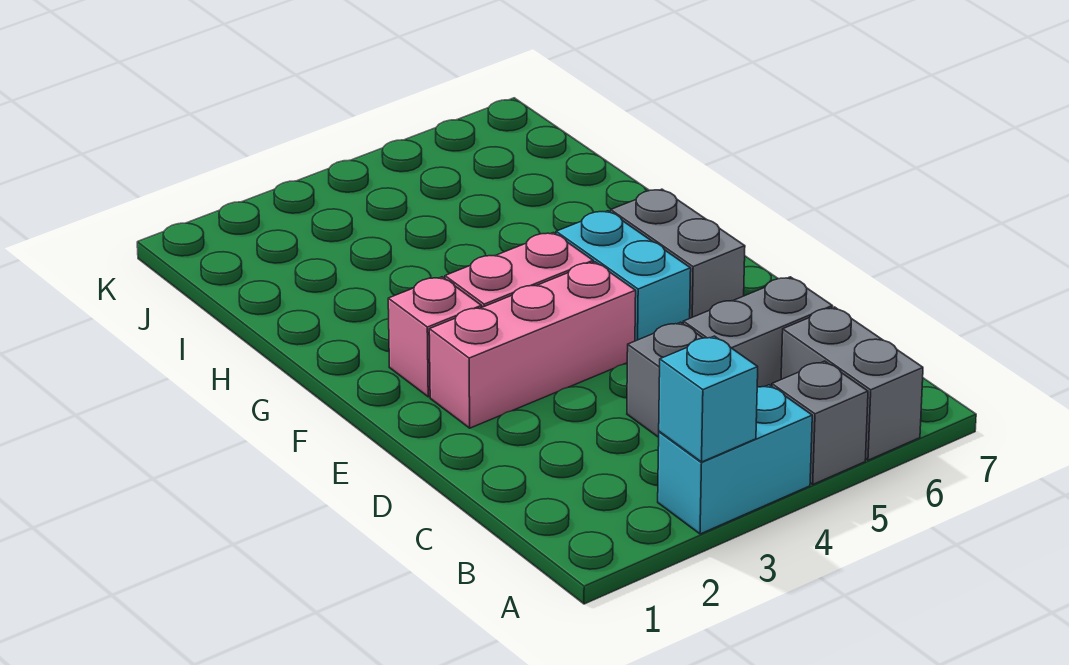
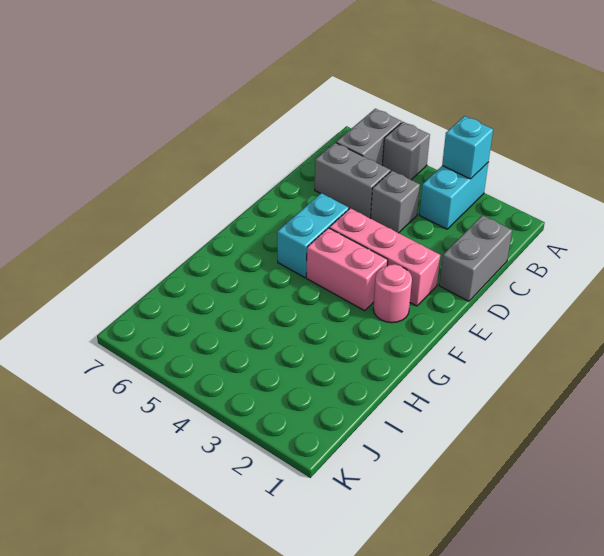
cyan brick A3:A4 level 1 -> cyan brick A3:B3 level 1
grey brick E6:F6 level 1 -> grey brick C1:D1 level 1
pink brick F2 level 1 -> pink round brick F2 level 1

